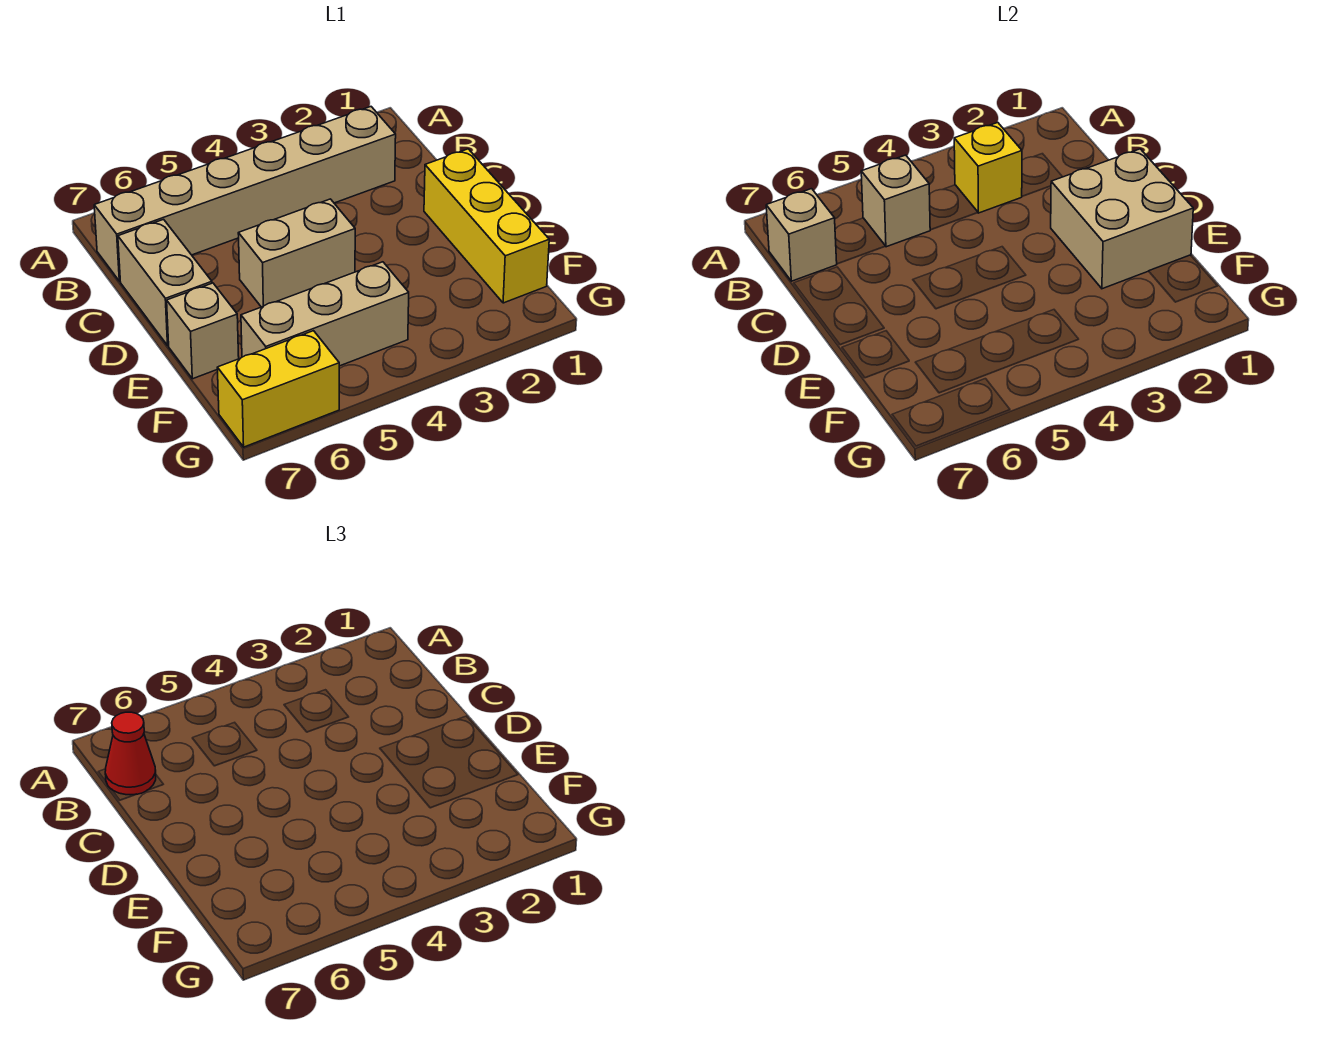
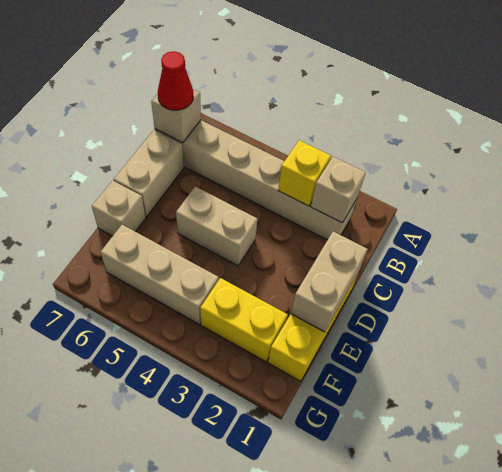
tan brick B5 level 2 -> tan brick B2 level 2
tan brick D1:E2 level 2 -> tan brick D1:E1 level 2
yellow brick G6:G7 level 1 -> yellow brick F2:F3 level 1

